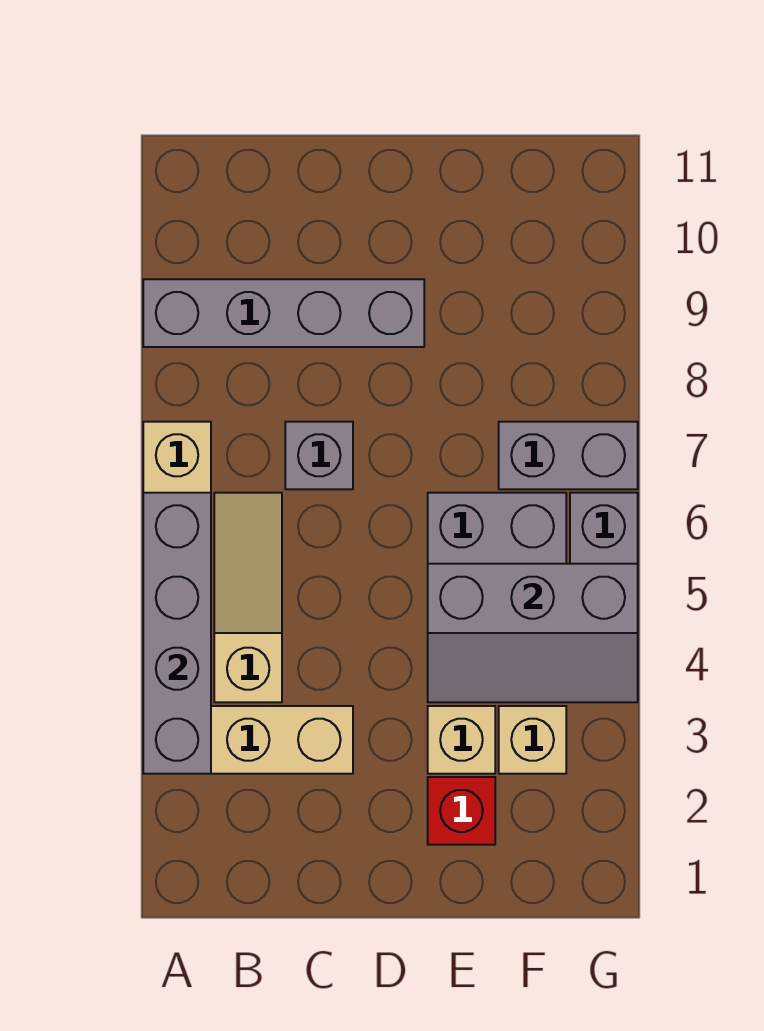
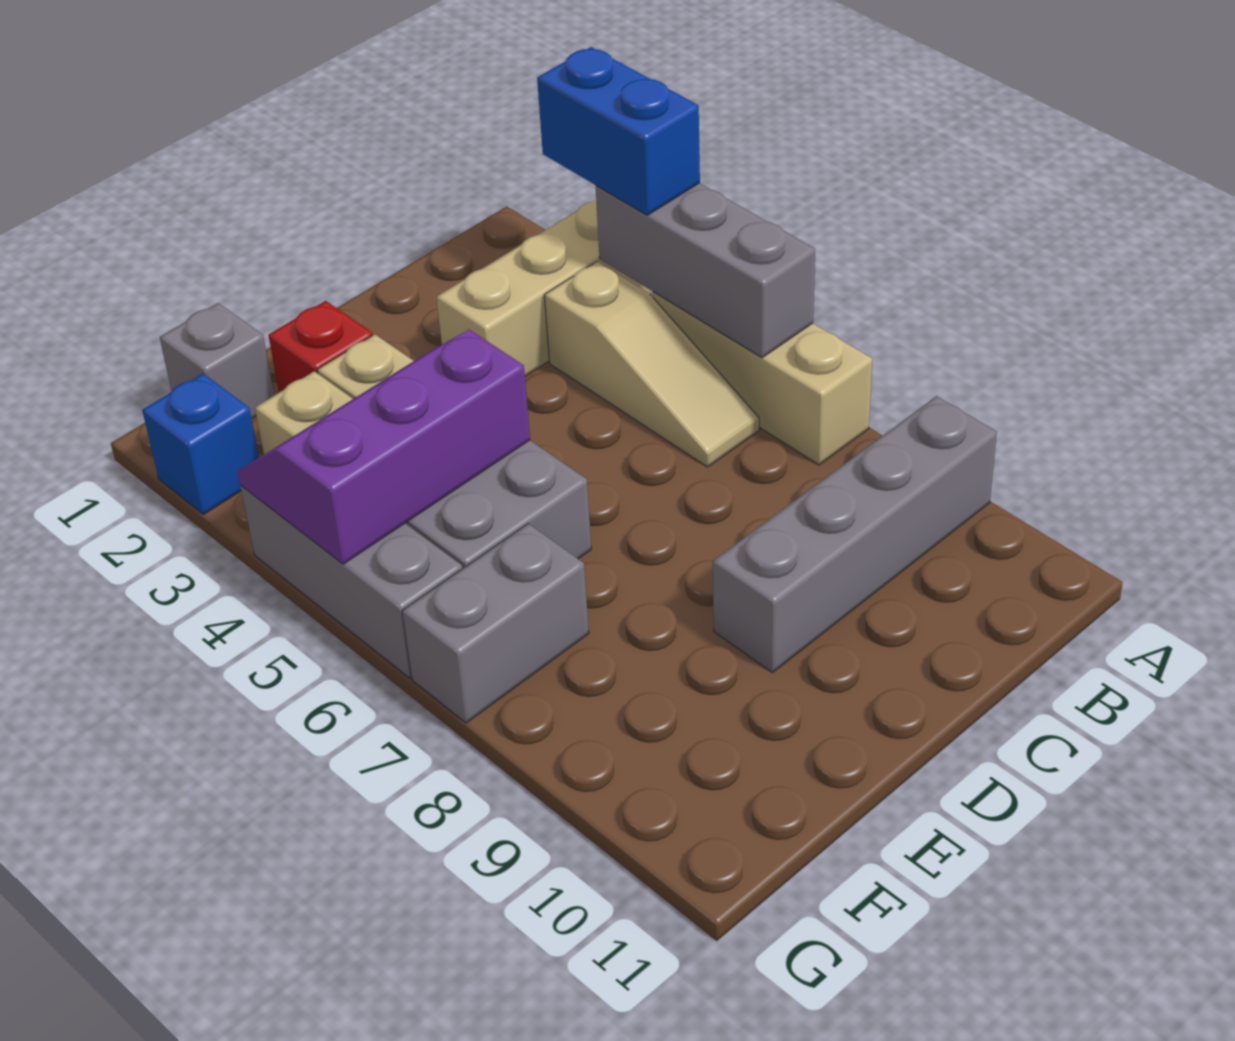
grey brick A3:A6 level 2 -> grey brick A4:A6 level 2
none -> blue brick A3:A4 level 3
grey brick C7 level 1 -> grey brick F1 level 1
grey slope E4:G5 level 2 top 5 -> purple slope E4:G5 level 2 top 5
none -> blue brick G2 level 1

